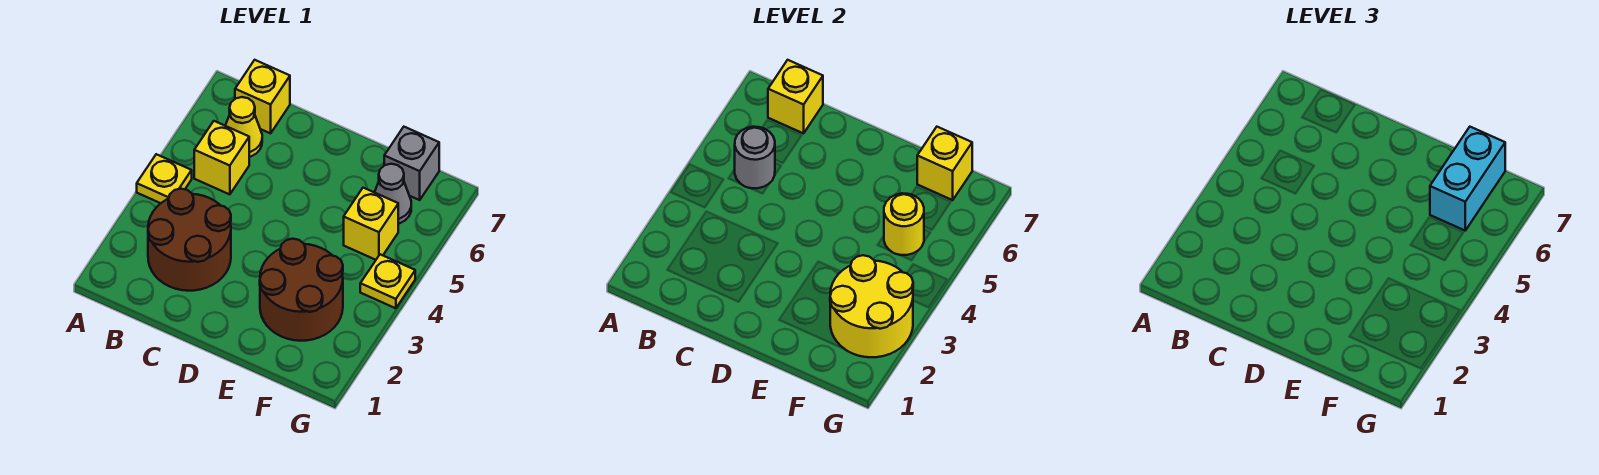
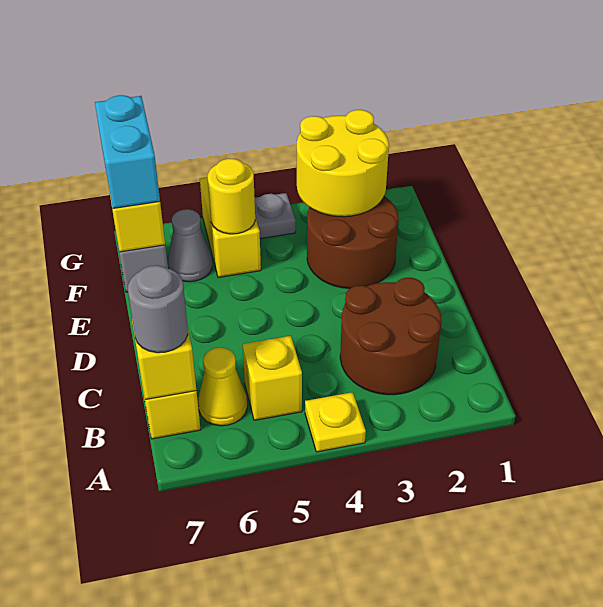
grey round brick B5 level 2 -> grey round brick B7 level 3
yellow brick F5 level 1 -> yellow brick F5:G5 level 1
cyan brick F6:F7 level 3 -> cyan brick F7:G7 level 3
yellow plate G4 level 1 -> grey plate G4 level 1

